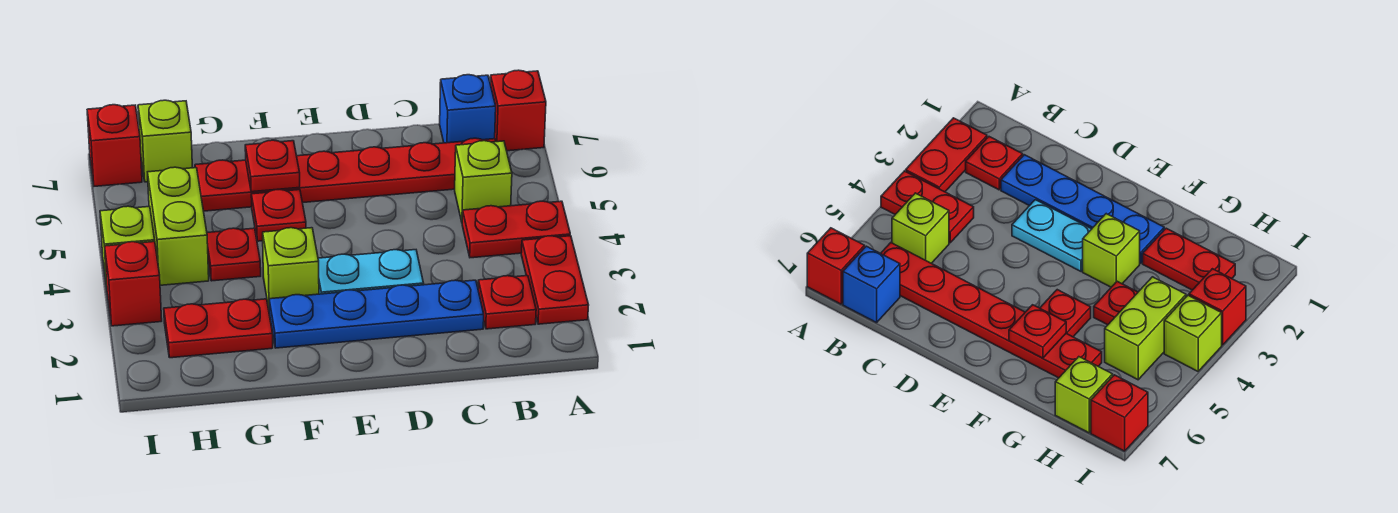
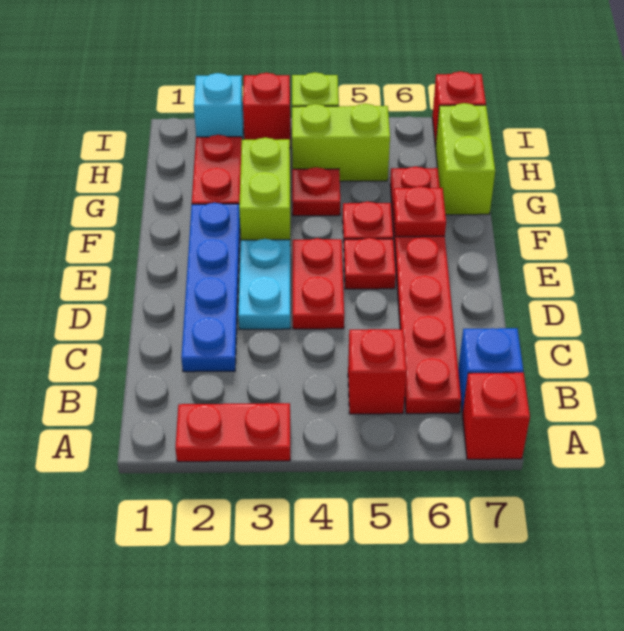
red plate A4:B4 level 1 -> red plate D4:E4 level 1
red plate B2 level 1 -> red plate E5 level 1
lime brick B5 level 1 -> red brick B5 level 1
lime brick F3 level 1 -> lime brick F3:G3 level 1
lime brick H7 level 1 -> lime brick G7:H7 level 1
none -> cyan brick I2 level 1

